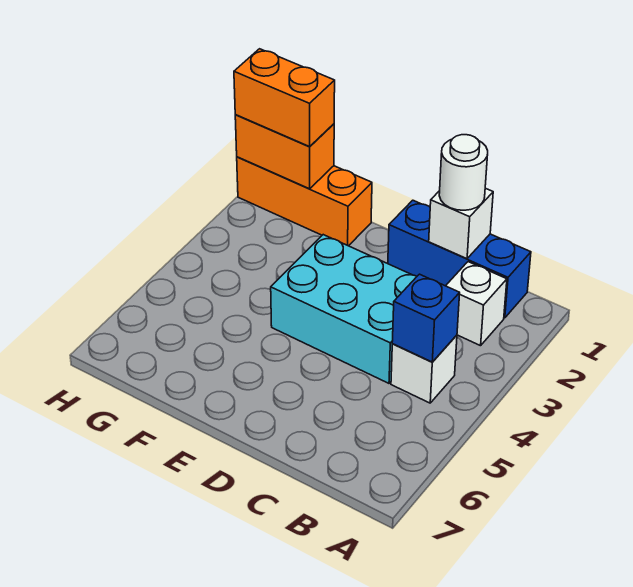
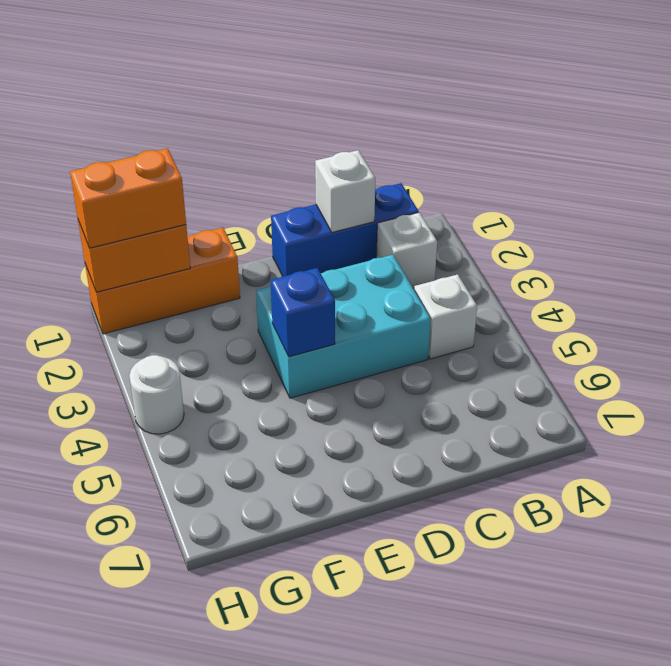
blue brick B4 level 2 -> blue brick E4 level 2
white round brick C1 level 3 -> white round brick H4 level 1

